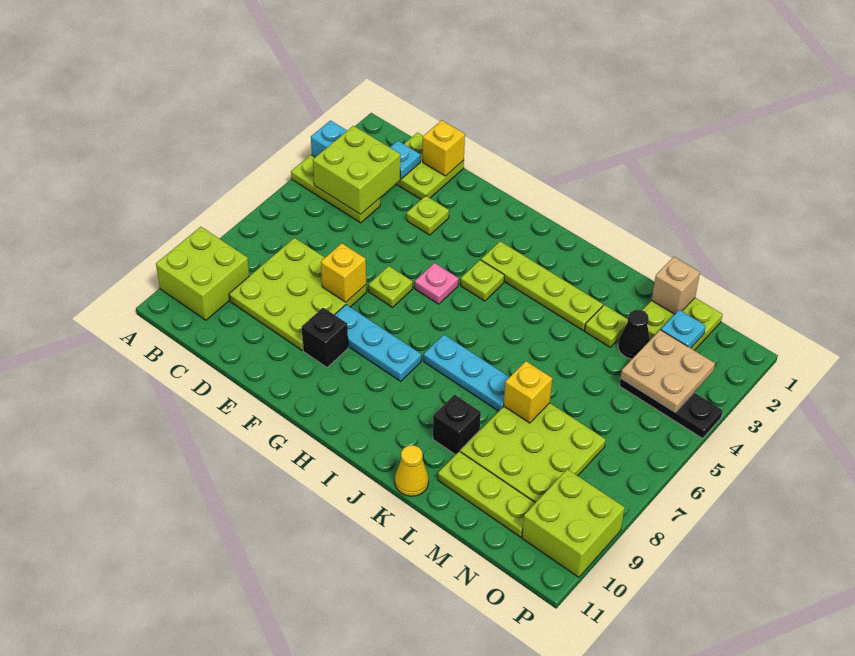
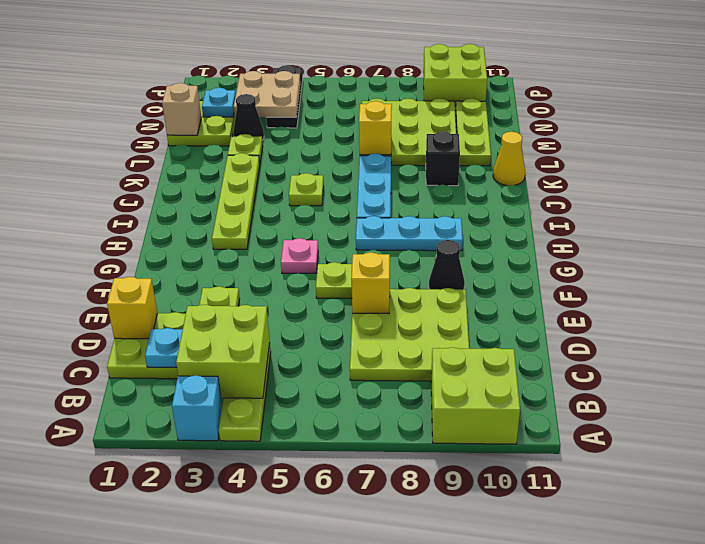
cyan plate F8:H8 level 1 -> cyan plate H7:H9 level 1
black brick F9 level 1 -> black cone F9 level 1
lime plate H4 level 1 -> lime plate J5 level 1

